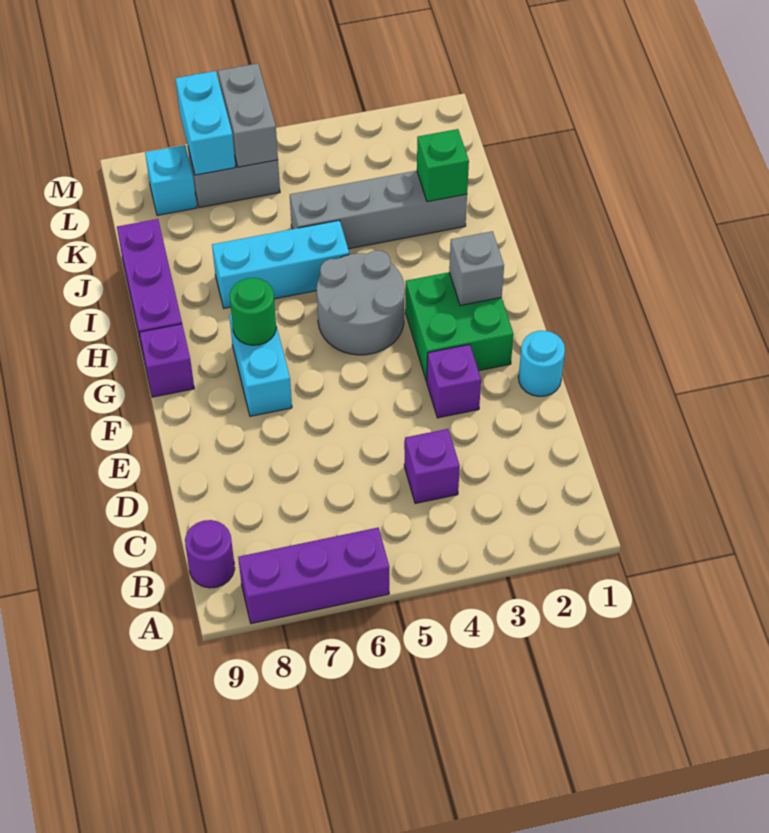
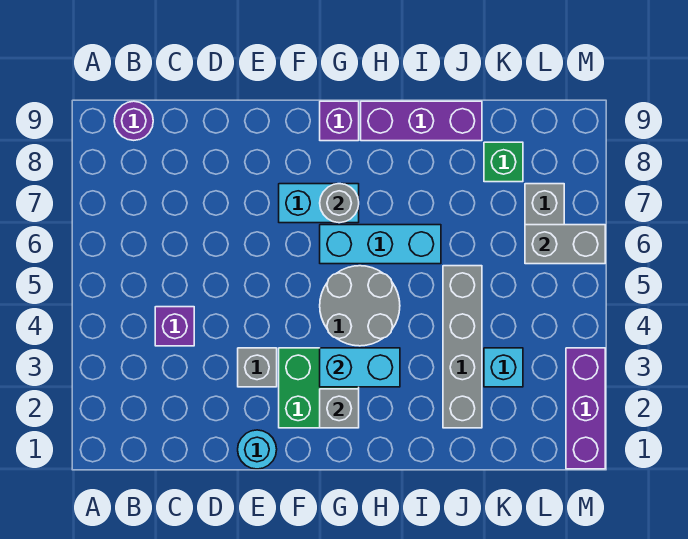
purple brick A6:A8 level 1 -> purple brick M1:M3 level 1
purple brick E3 level 1 -> grey brick E3 level 1
green round brick G7 level 2 -> grey round brick G7 level 2
cyan brick I5:I7 level 1 -> cyan brick G6:I6 level 1
green brick J2 level 2 -> green brick K8 level 1
cyan brick L7:M7 level 2 -> cyan brick G3:H3 level 2
cyan brick L8 level 1 -> cyan brick K3 level 1

